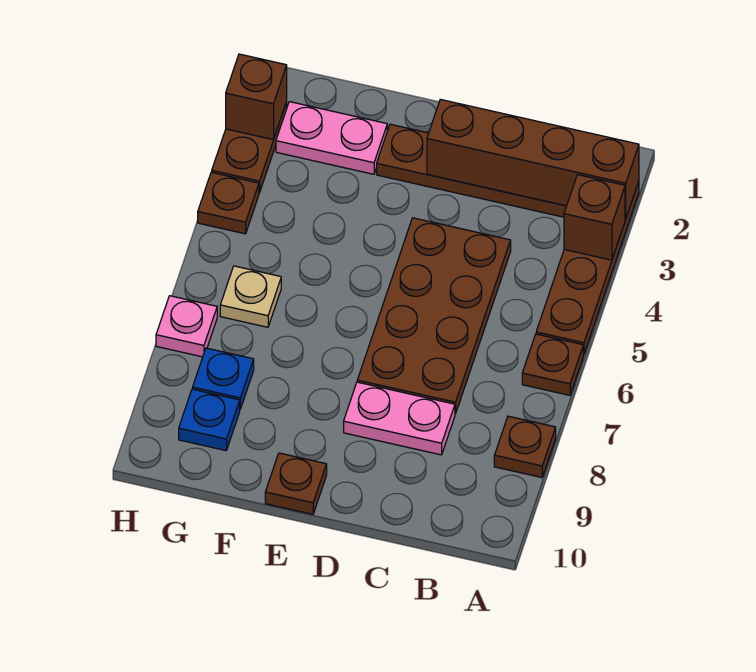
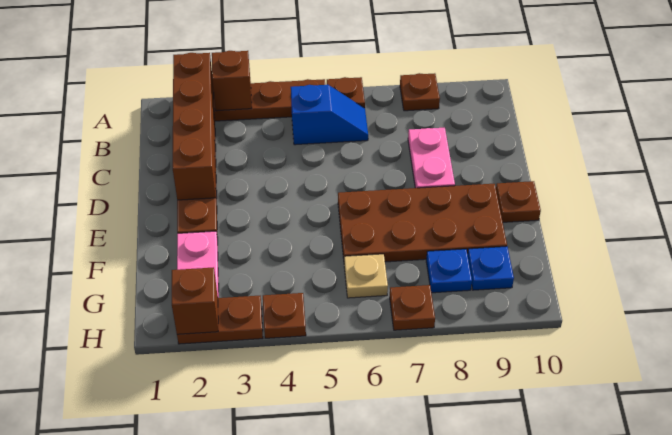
none -> blue slope B5:B6 level 1 top 5
brown plate C4:D7 level 1 -> brown plate E6:F9 level 1
pink plate H7 level 1 -> brown plate H7 level 1

